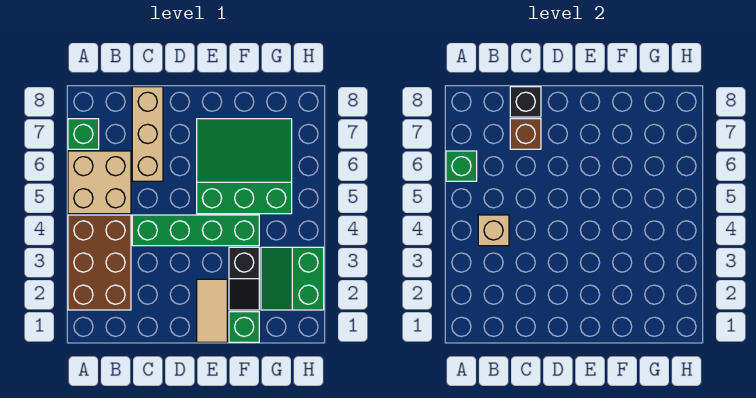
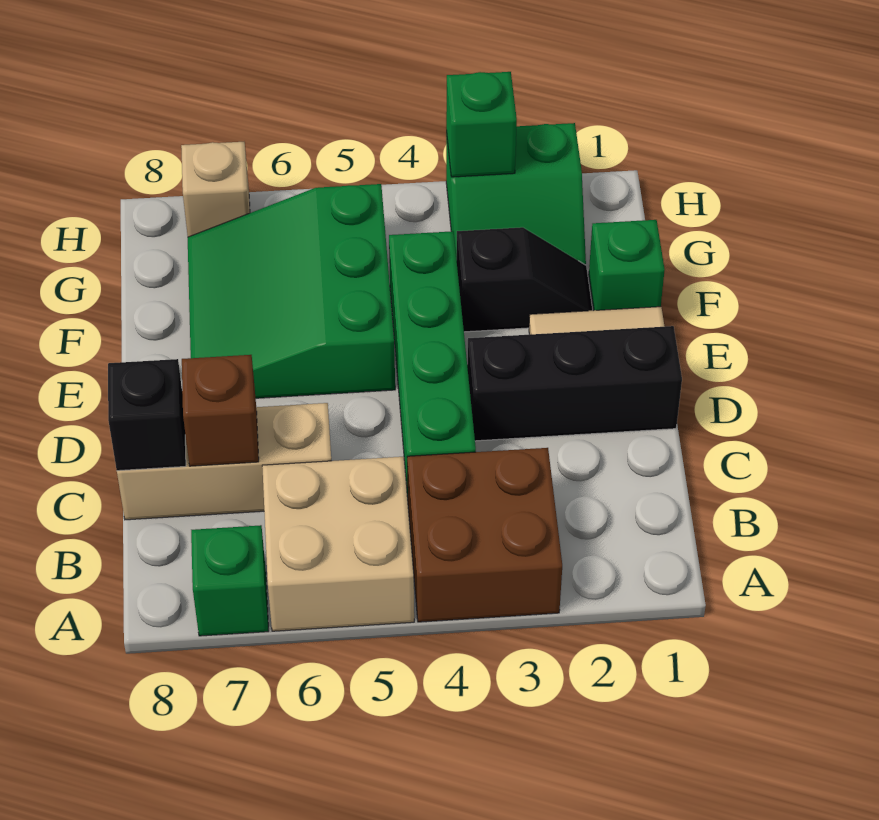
brown brick A2:B4 level 1 -> brown brick A3:B4 level 1
green brick A6 level 2 -> green brick H3 level 2
tan brick B4 level 2 -> tan brick H7 level 1
none -> black brick D1:D3 level 1

